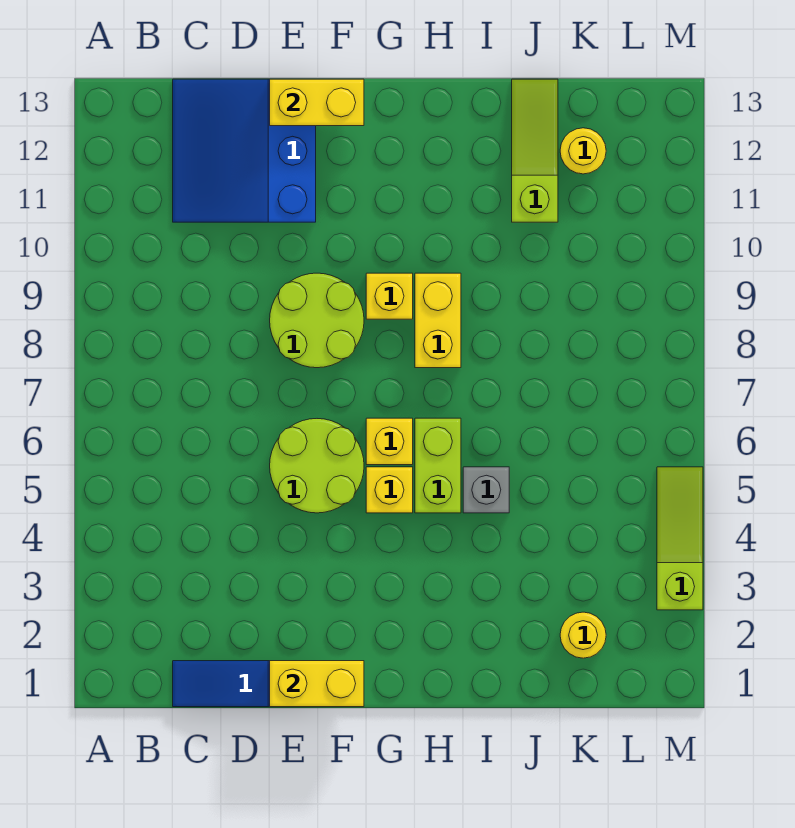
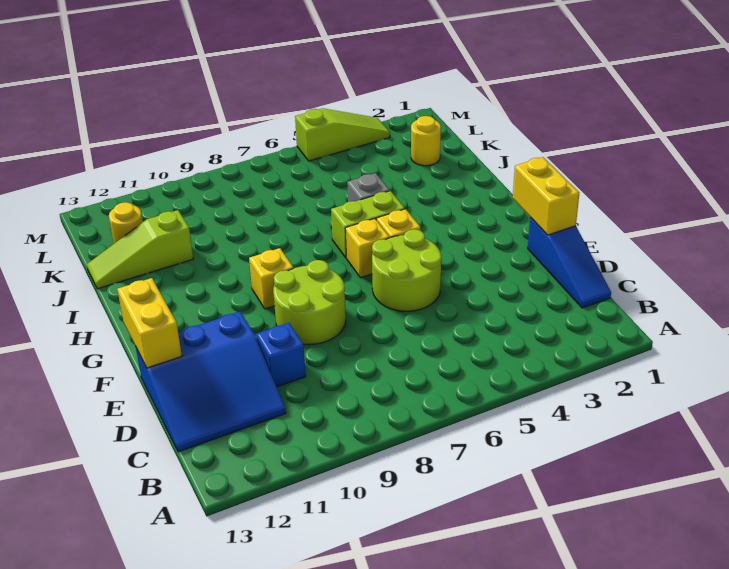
none -> blue brick D10 level 1
yellow brick H8:H9 level 1 -> none
lime slope M3:M5 level 1 top 3 -> lime slope M3:M5 level 1 top 5

